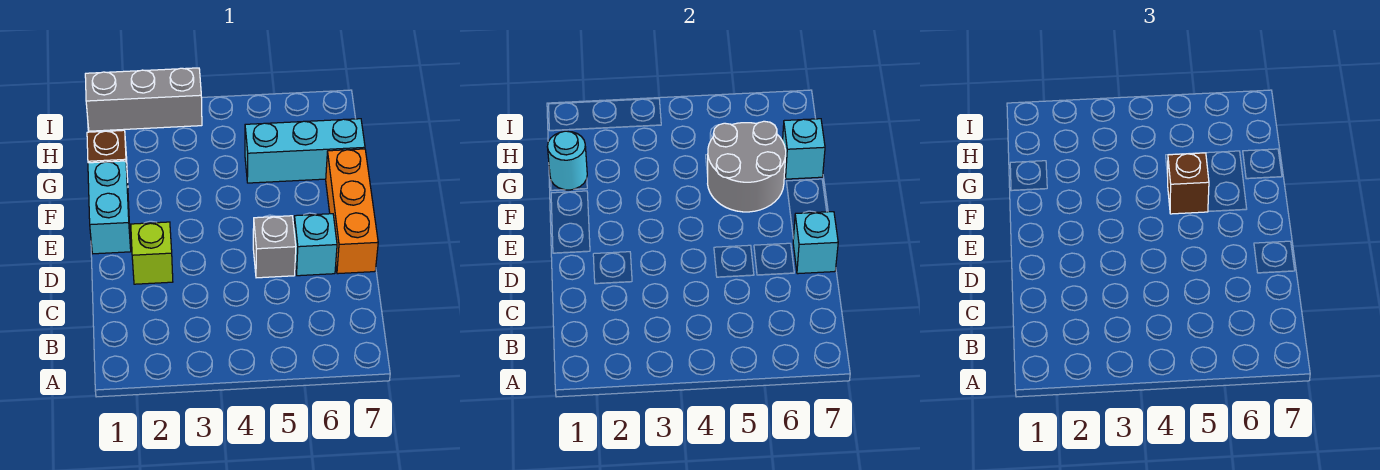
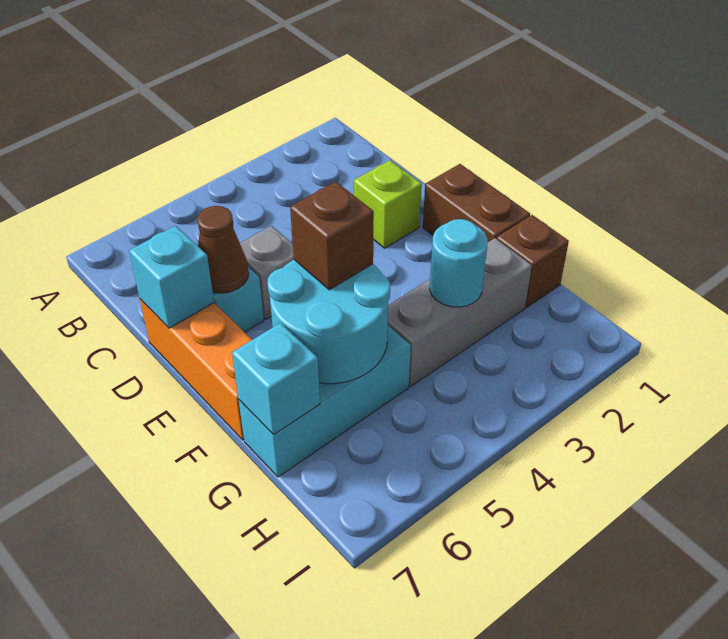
none -> brown cone D6 level 2
cyan brick E1:F1 level 1 -> brown brick E1:F1 level 1
grey round brick F5:G6 level 2 -> cyan round brick F5:G6 level 2
cyan round brick G1 level 2 -> cyan round brick G3 level 2
grey brick I1:I3 level 1 -> grey brick G2:G4 level 1

